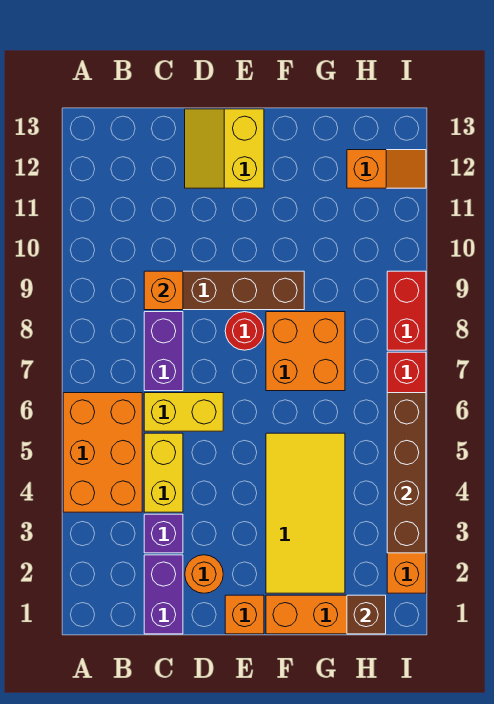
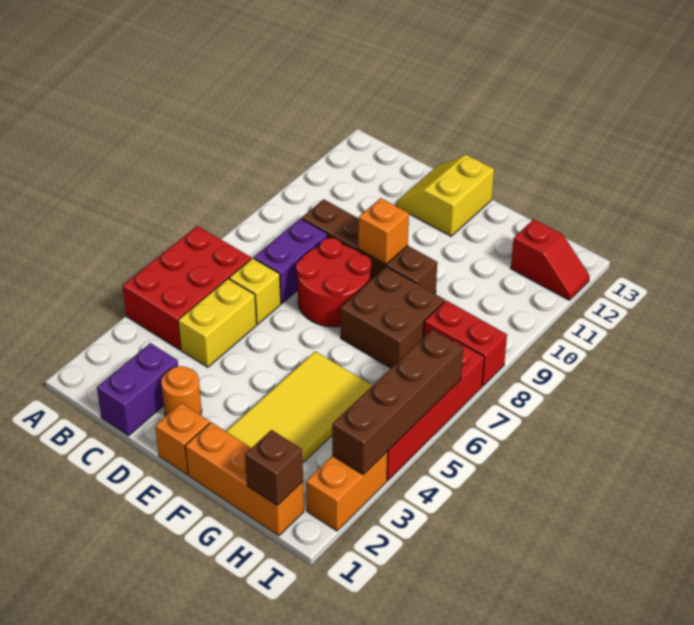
orange brick A4:B6 level 1 -> red brick A4:B6 level 1
purple brick C3 level 1 -> none
yellow brick C6:D6 level 1 -> yellow brick C6 level 1
orange brick C9 level 2 -> orange brick E9 level 2
red round brick E8 level 1 -> red round brick D7:E8 level 1
orange brick F7:G8 level 1 -> brown brick F7:G8 level 1
orange slope H12:I12 level 1 top H -> red slope H12:I12 level 1 top H
red brick I8:I9 level 1 -> red brick H8:I8 level 1

